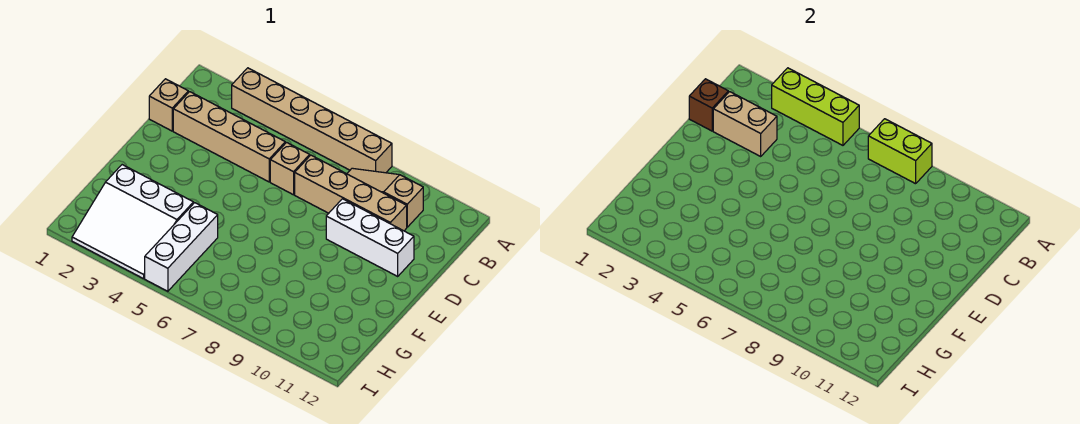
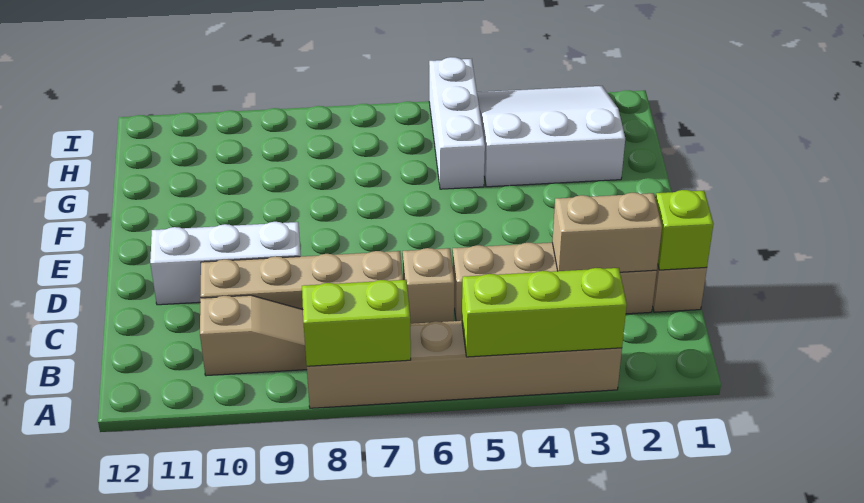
brown brick C1 level 2 -> lime brick C1 level 2

